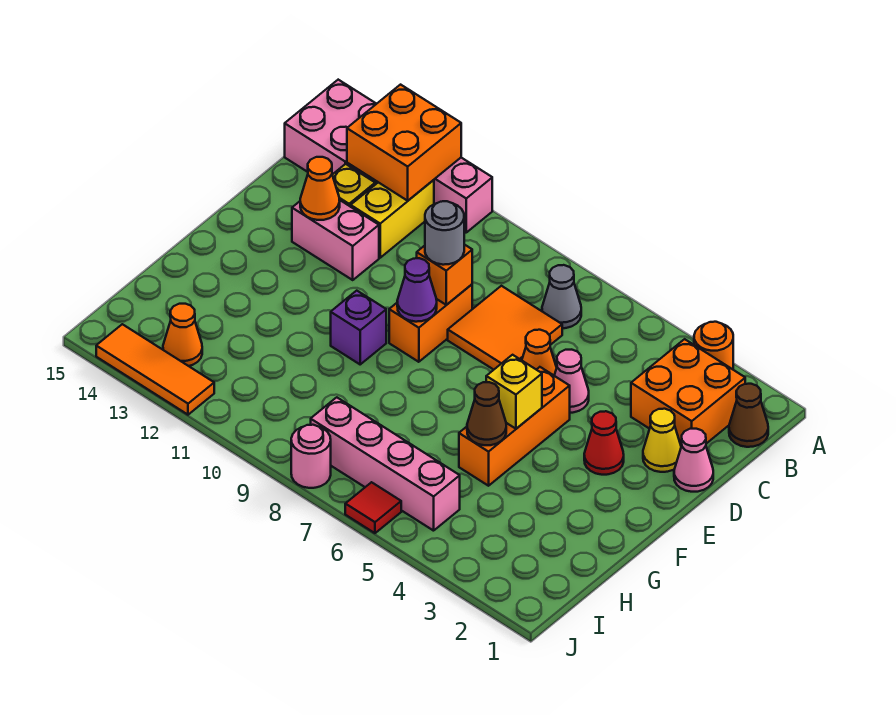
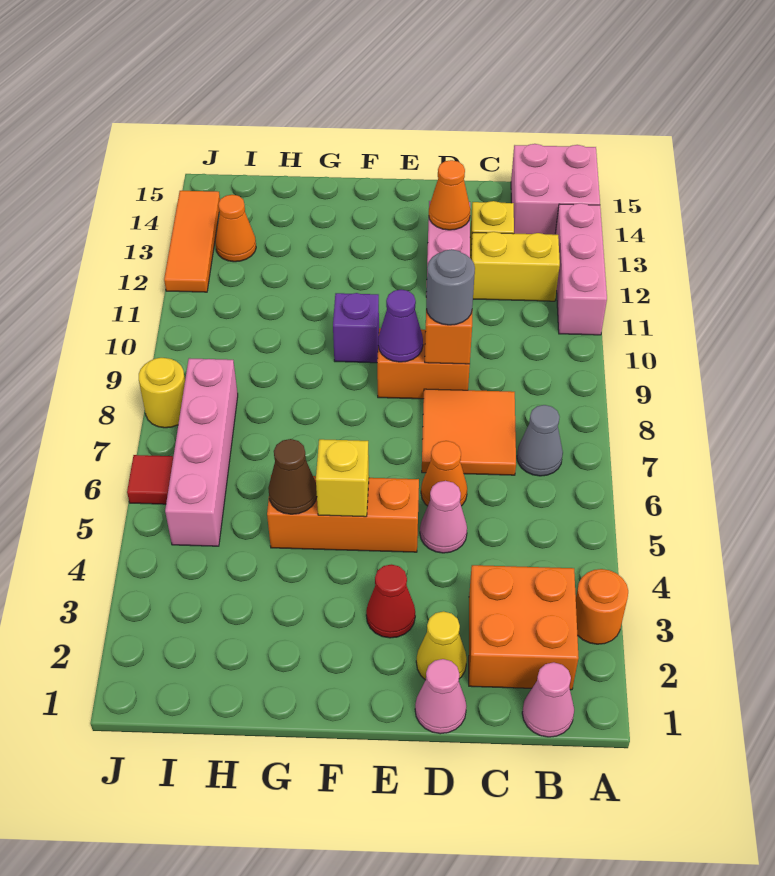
orange brick A12:B13 level 2 -> none
brown cone B1 level 1 -> pink cone B1 level 1
pink round brick J8 level 1 -> yellow round brick J8 level 1

